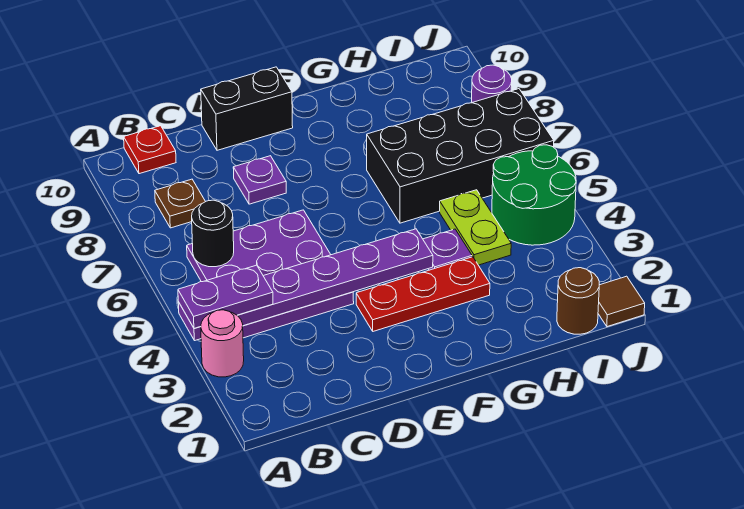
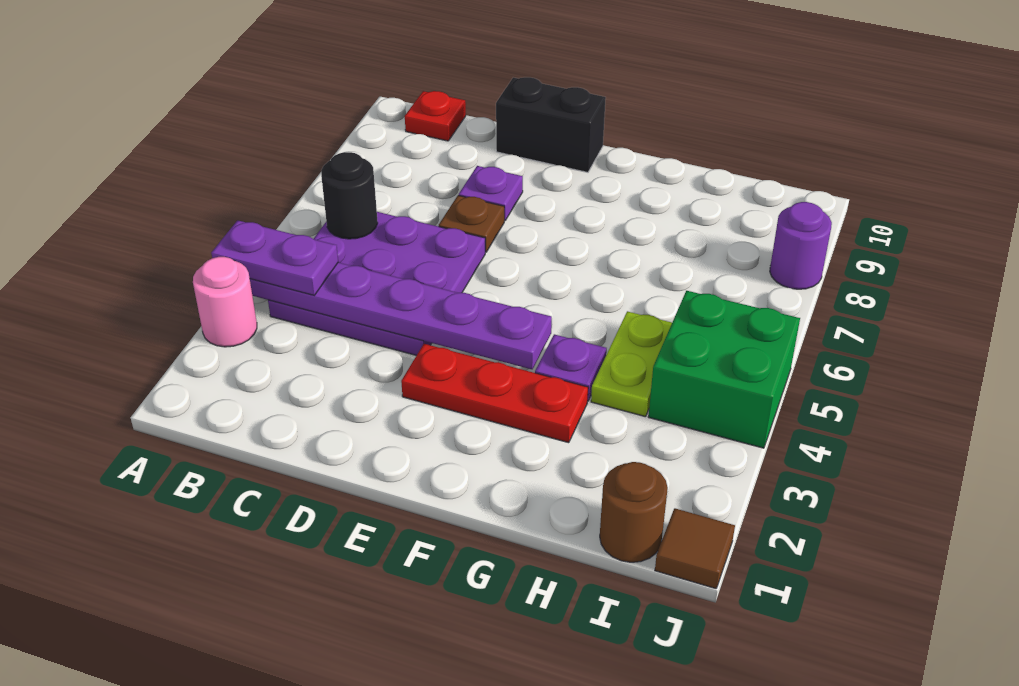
brown plate B8 level 1 -> brown plate D7 level 1
black brick G6:J7 level 1 -> none
green round brick I4:J5 level 1 -> green brick I4:J5 level 1

